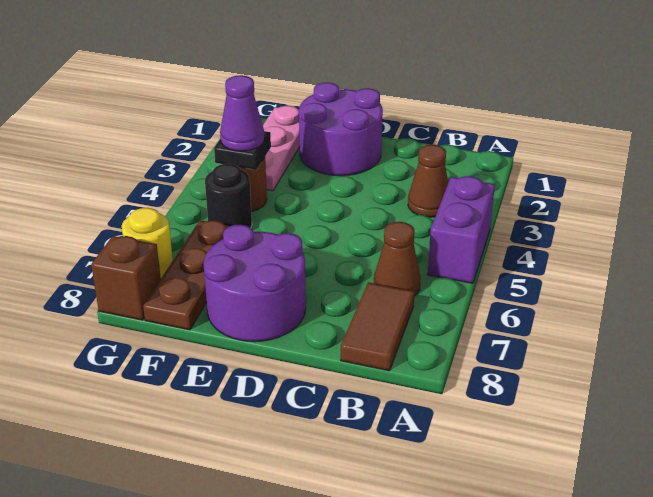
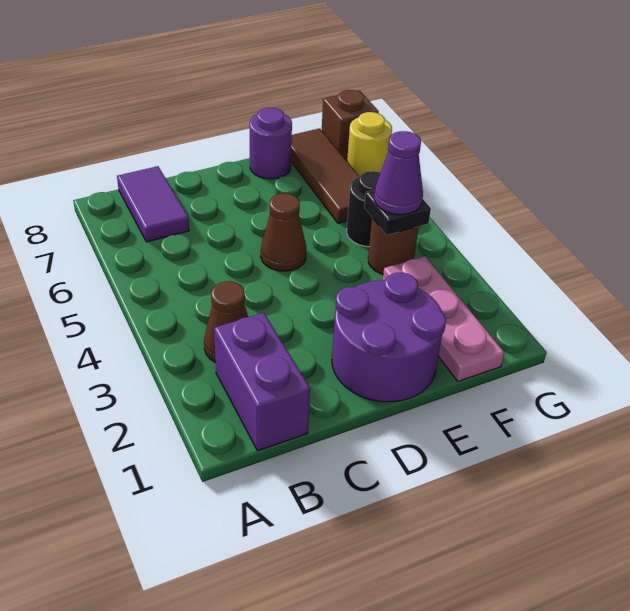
purple brick A4:A5 level 1 -> purple brick B1:B2 level 1
brown cone B6 level 1 -> brown cone D5 level 1
brown tile B7:B8 level 1 -> purple tile B7:B8 level 1
purple round brick D7:E8 level 1 -> purple round brick E8 level 1
brown plate F6:F8 level 1 -> brown tile F6:F8 level 1

